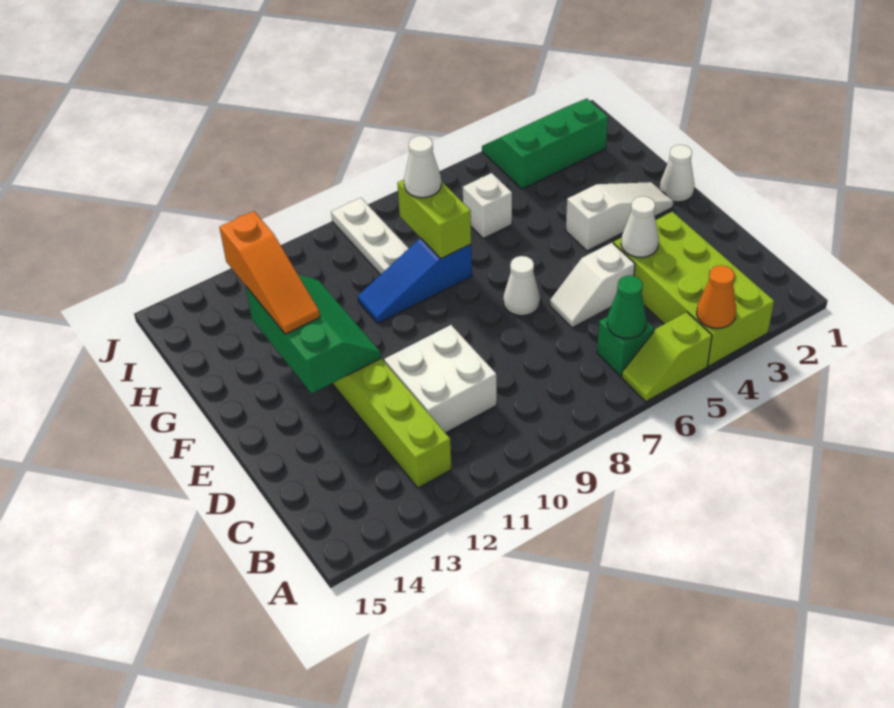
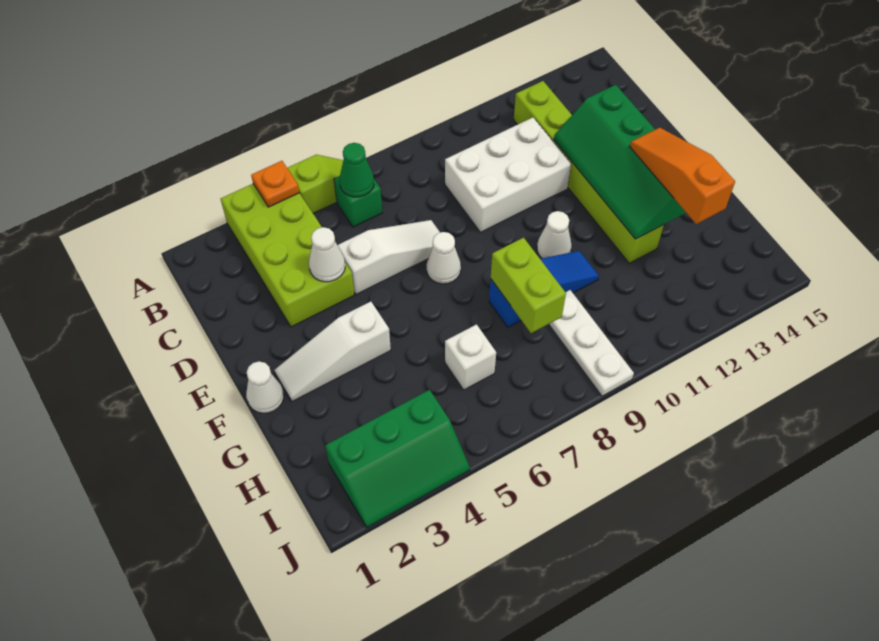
orange cone A4 level 2 -> orange plate A4 level 2
white brick C10:D11 level 1 -> white brick C9:D11 level 1
white slope D5:D6 level 1 top 5 -> white slope D5:D7 level 1 top 5
green slope E12:G13 level 2 top 13 -> green slope D12:G13 level 2 top 13
white cone H8 level 3 -> white cone F10 level 1

